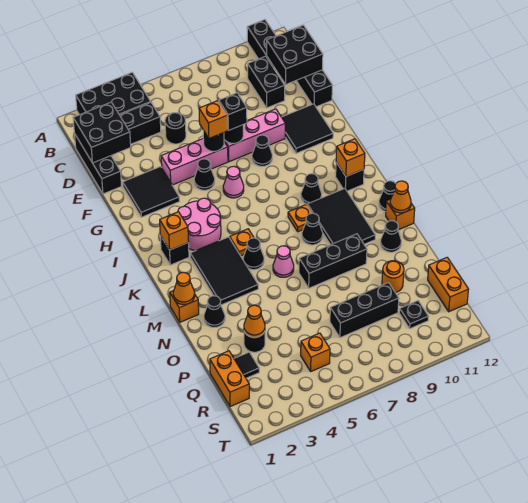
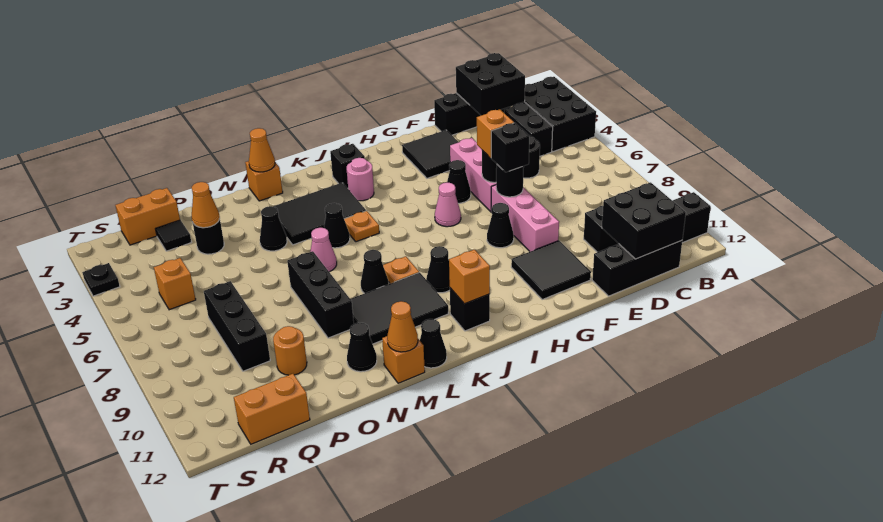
pink round brick I3:J4 level 1 -> pink round brick J3 level 1
orange brick J2 level 2 -> none
black cone N2 level 1 -> black cone N4 level 1
black plate R10 level 1 -> black plate T3 level 1

